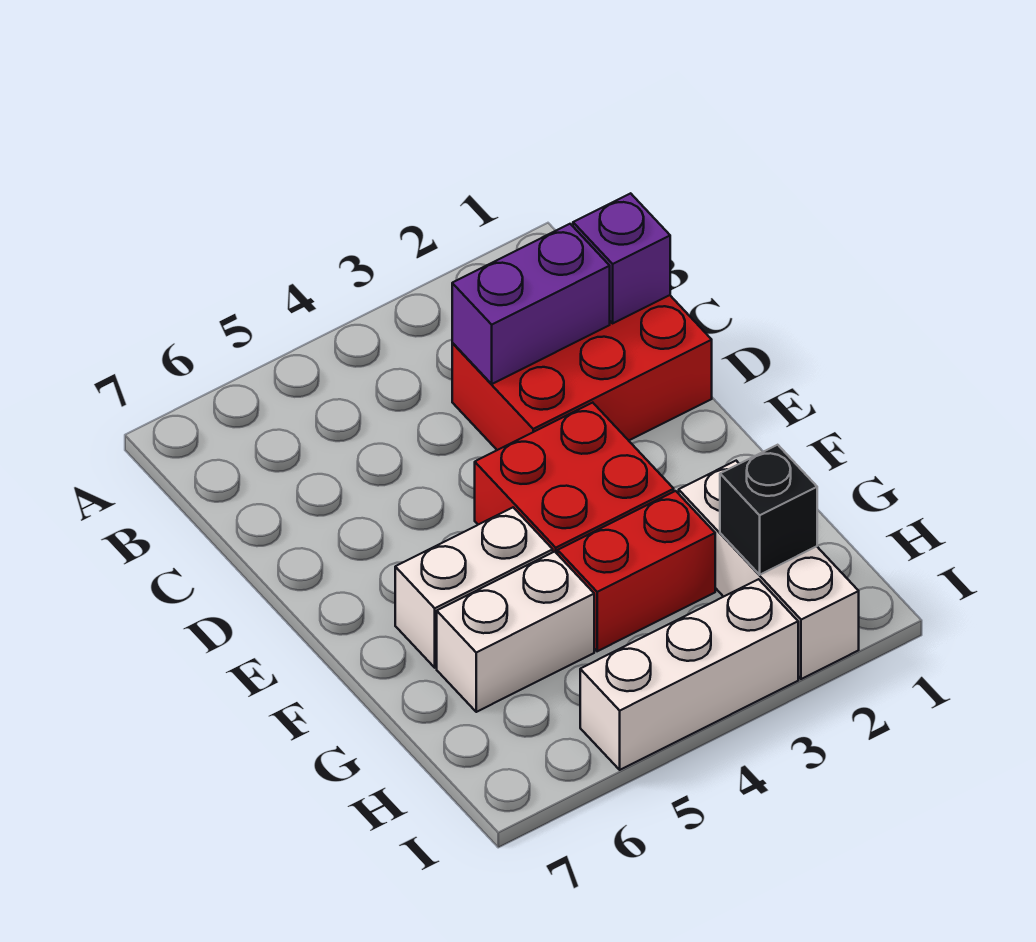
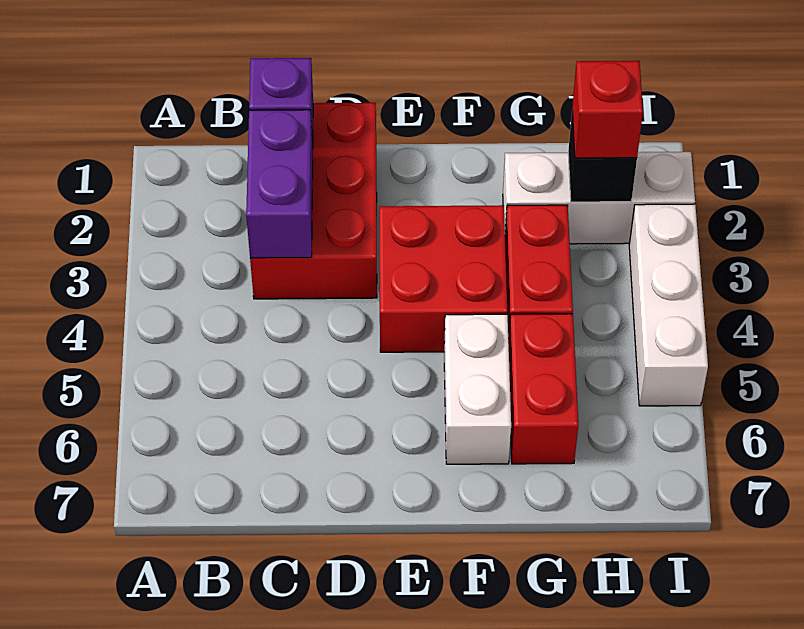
white brick G5:G6 level 1 -> red brick G5:G6 level 1
none -> red brick H2 level 3

